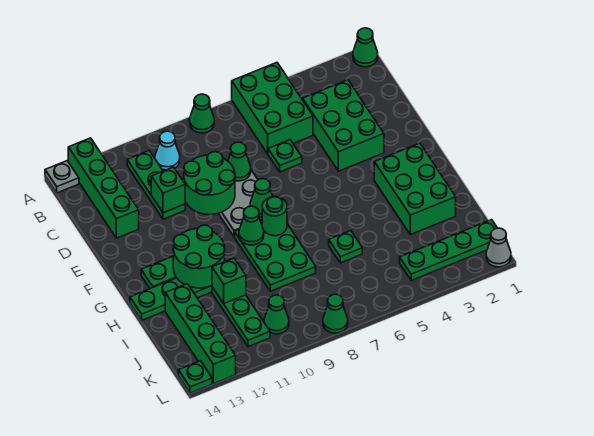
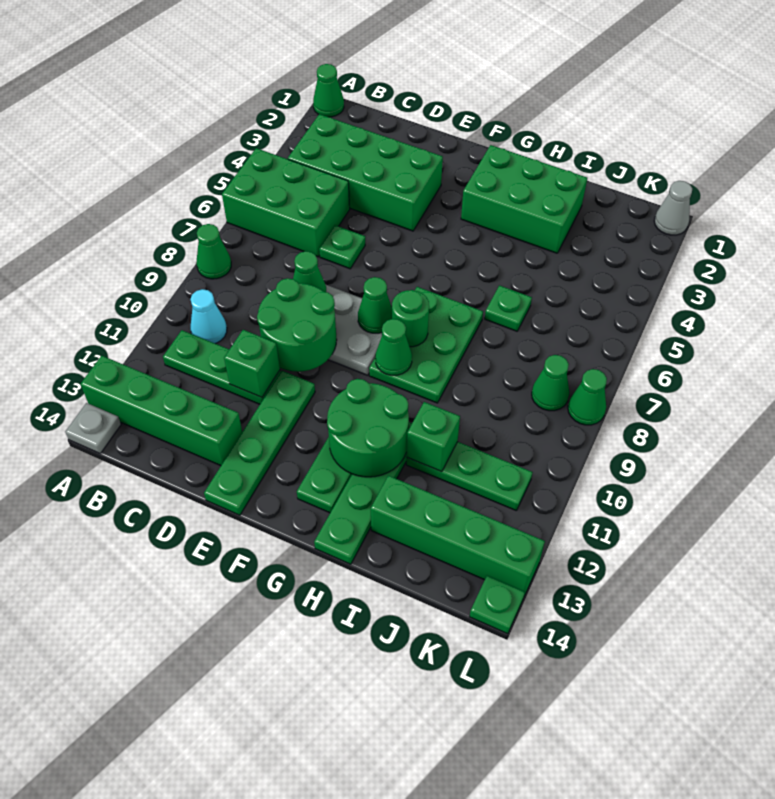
green brick C3:E4 level 1 -> green brick B3:E4 level 1
green plate G8:I9 level 1 -> green plate G7:H9 level 1
green plate K1:K4 level 1 -> green plate E11:E14 level 1
green cone K10 level 1 -> green cone K8 level 1

